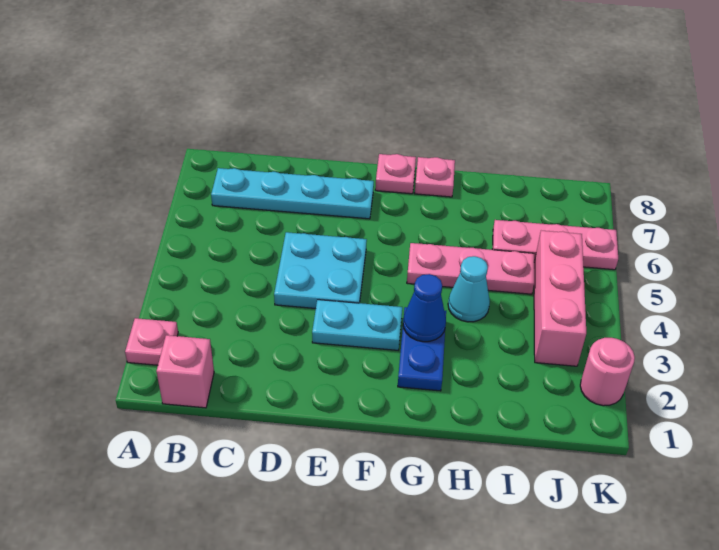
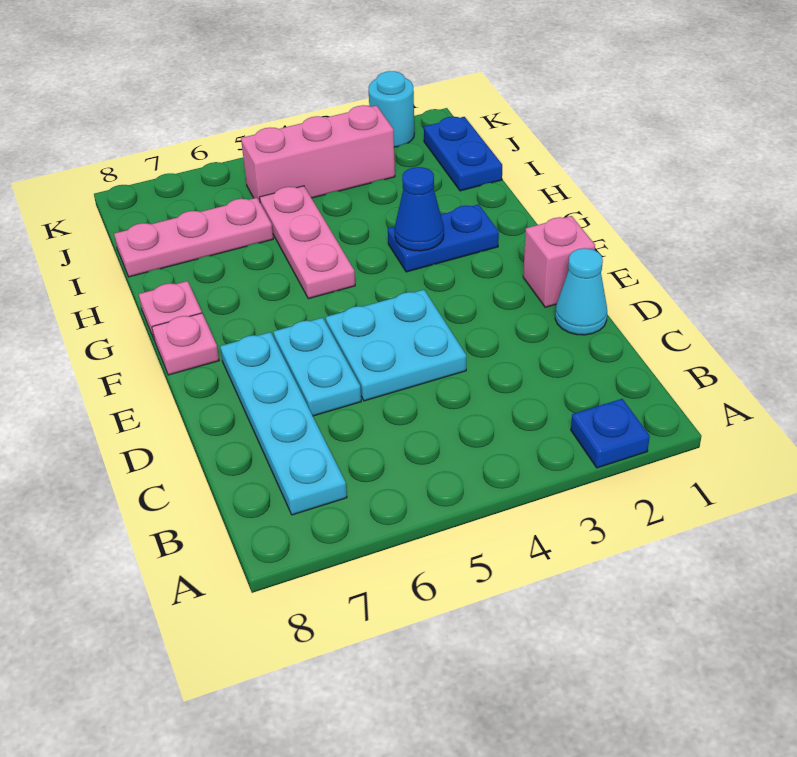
pink plate A2 level 1 -> blue plate A2 level 1
pink brick B1 level 1 -> pink brick E1 level 1
cyan plate E3:F3 level 1 -> cyan plate D6:E6 level 1
cyan cone H4 level 1 -> cyan cone D1 level 1
none -> blue plate I1:J1 level 1
pink plate I6:K6 level 1 -> pink plate I6:I8 level 1
pink round brick K2 level 1 -> cyan round brick K2 level 1

